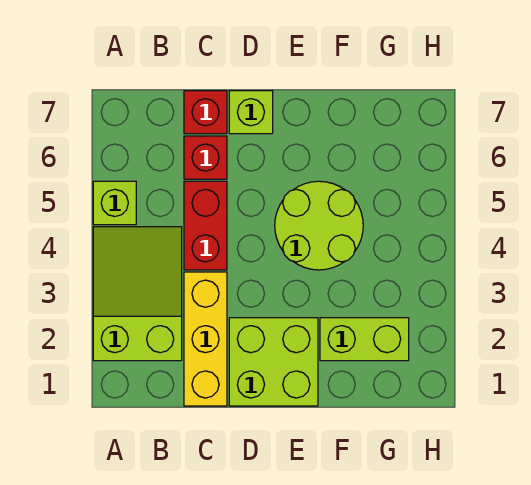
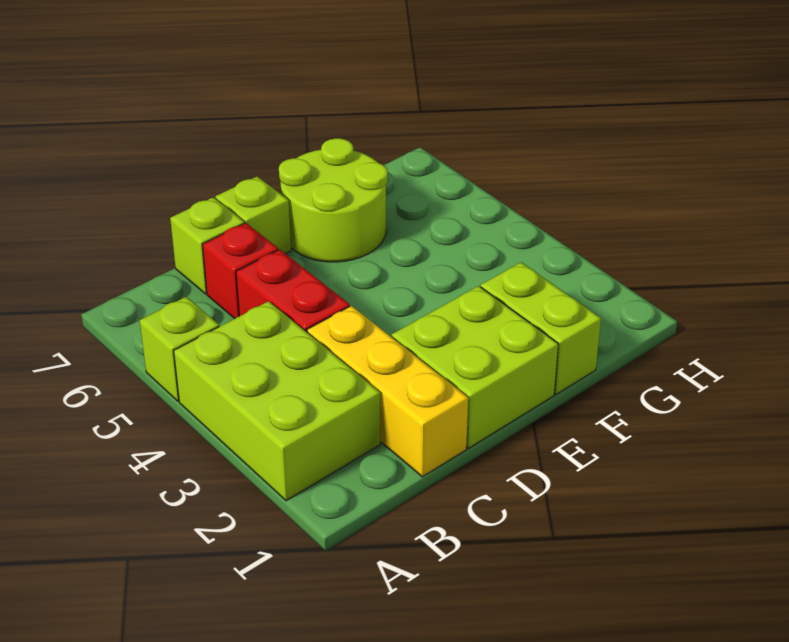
lime slope A2:B4 level 1 top 2 -> lime brick A2:B4 level 1
red brick C7 level 1 -> lime brick C7 level 1
lime round brick E4:F5 level 1 -> lime round brick E6:F7 level 1
lime brick F2:G2 level 1 -> lime brick F1:F2 level 1

